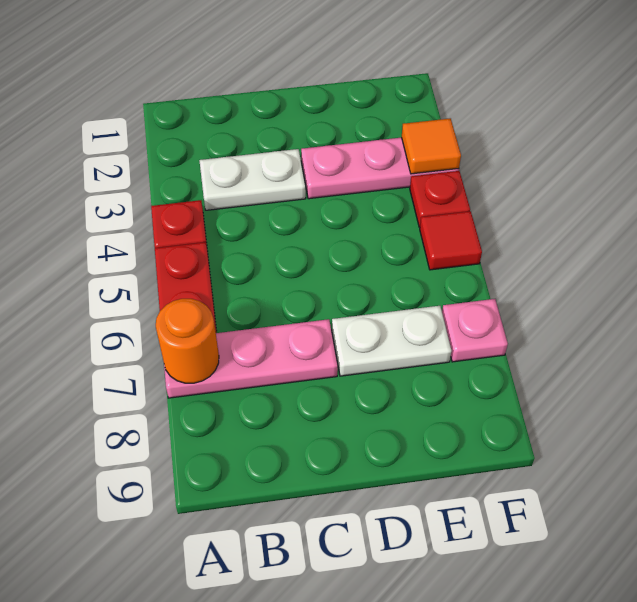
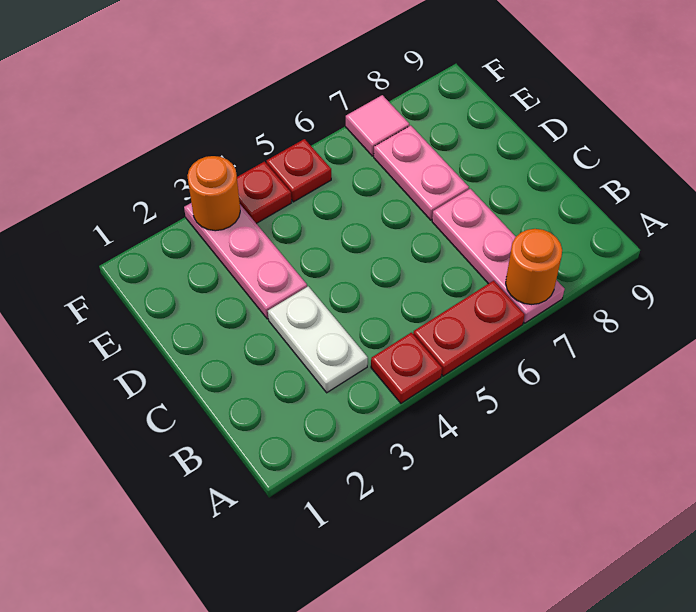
white plate D7:E7 level 1 -> pink plate D7:E7 level 1
orange tile F3 level 2 -> orange round brick F3 level 2
red tile F5 level 1 -> red plate F5 level 1
pink plate F7 level 1 -> pink tile F7 level 1

